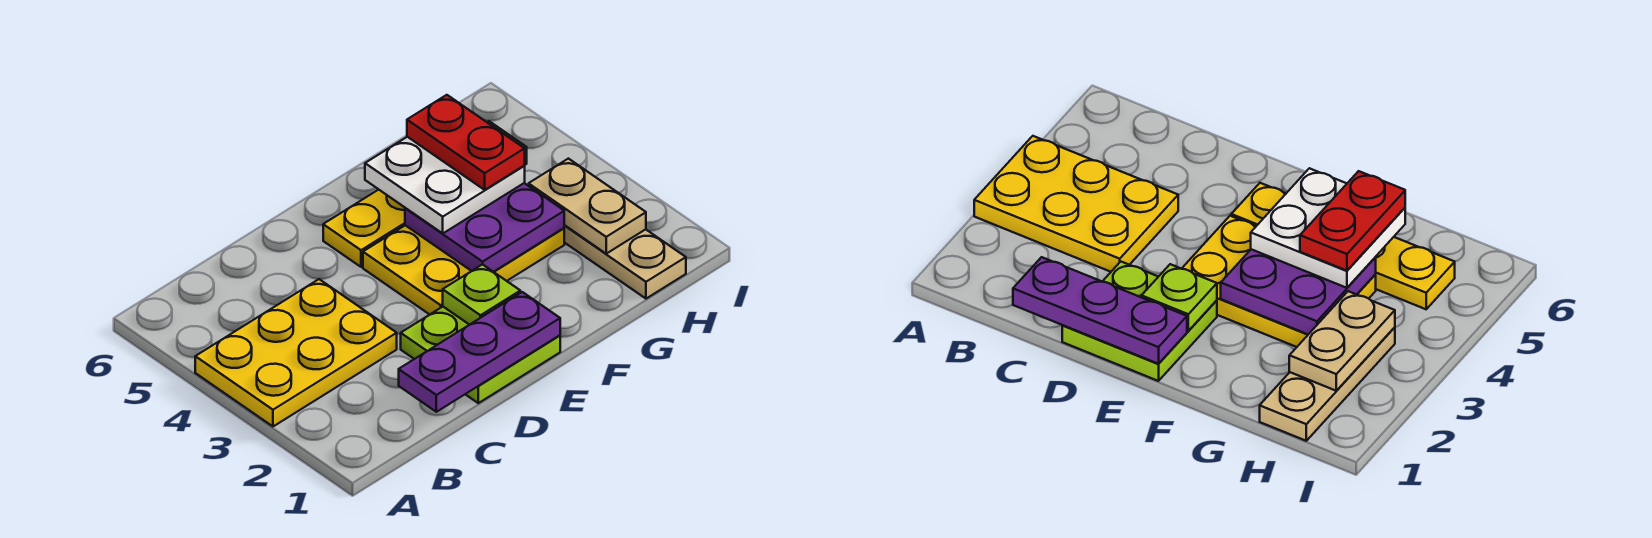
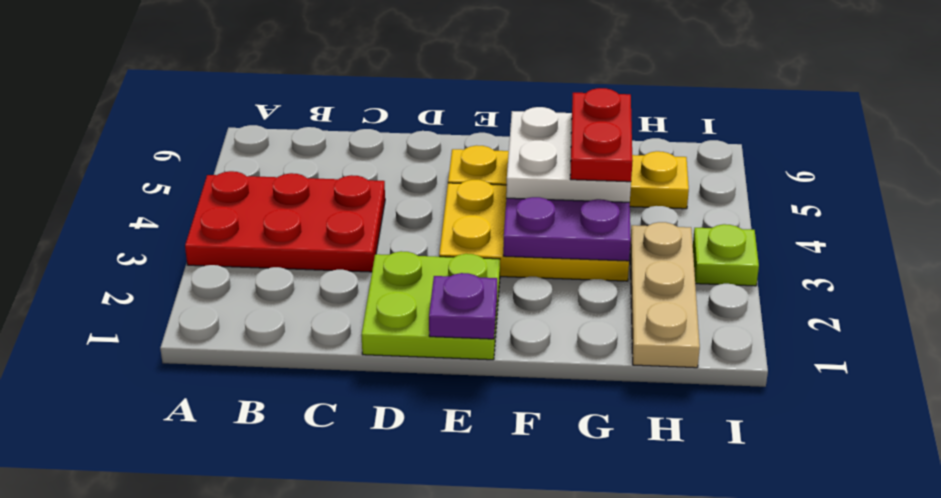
yellow plate A3:C4 level 1 -> red plate A3:C4 level 1
purple plate C1:E1 level 2 -> purple plate E1 level 2
lime plate E2 level 2 -> lime plate I3 level 1
tan plate H2:H3 level 2 -> none

